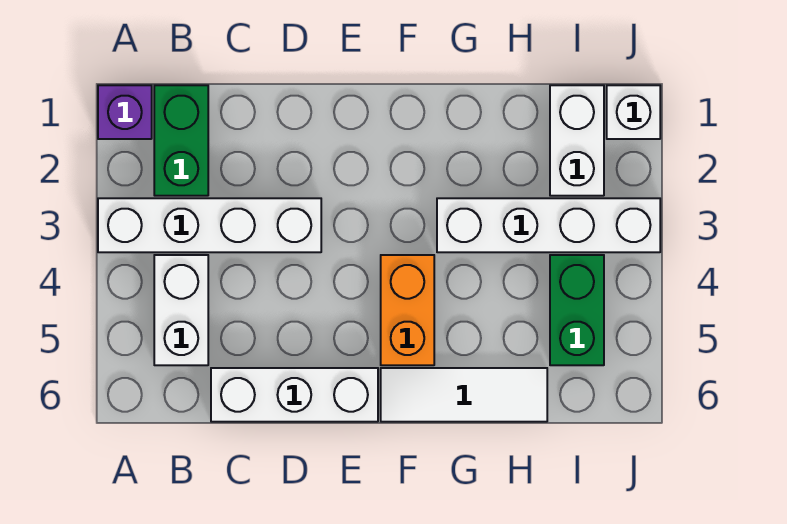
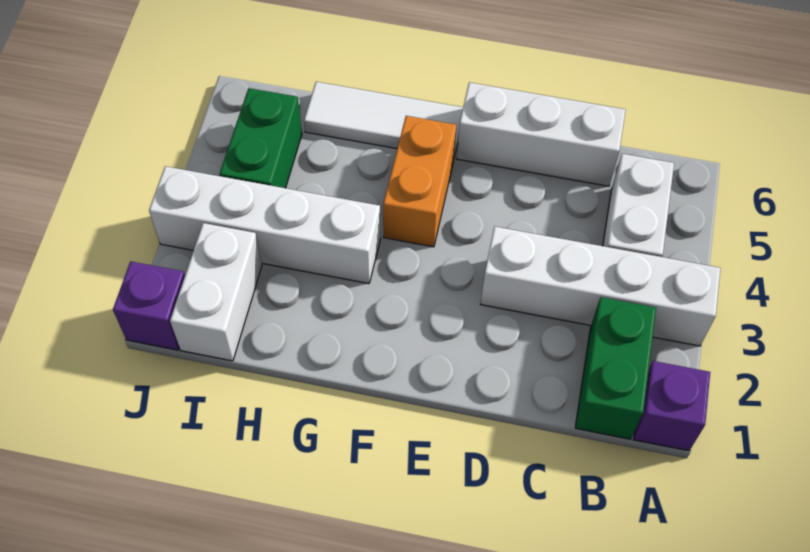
white brick J1 level 1 -> purple brick J1 level 1

